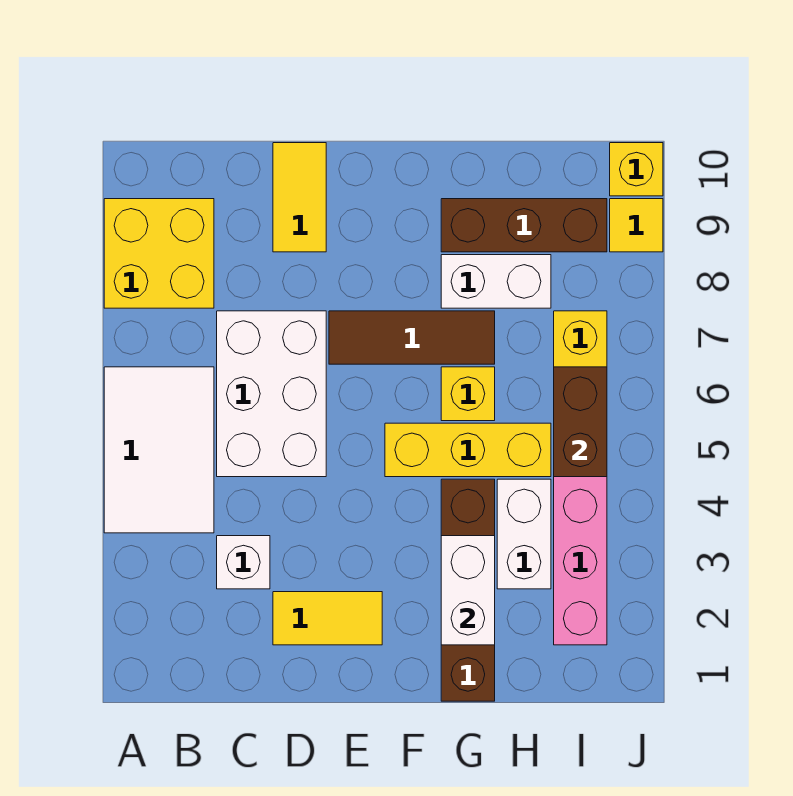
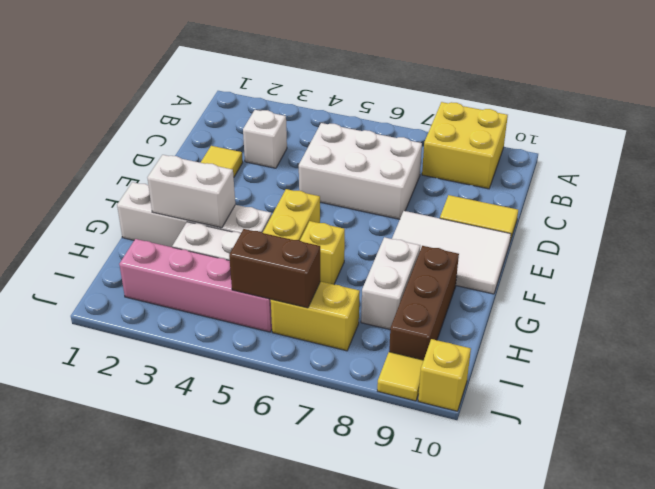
white tile A4:B6 level 1 -> white tile E8:F10 level 1
brown tile E7:G7 level 1 -> none
brown brick G1:G4 level 1 -> white brick G1:G4 level 1

